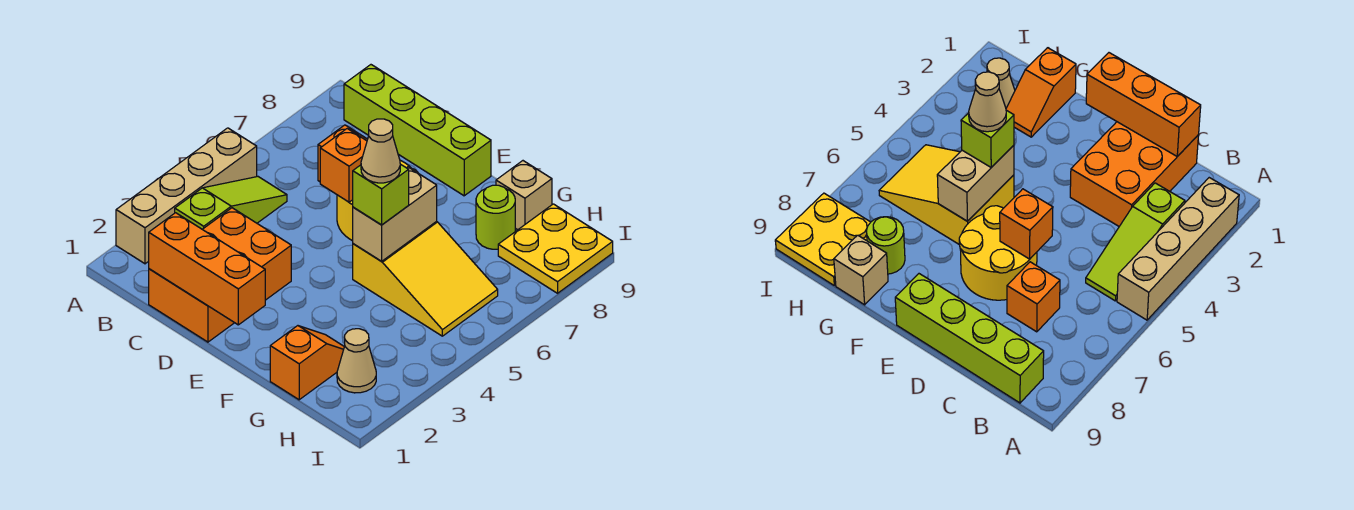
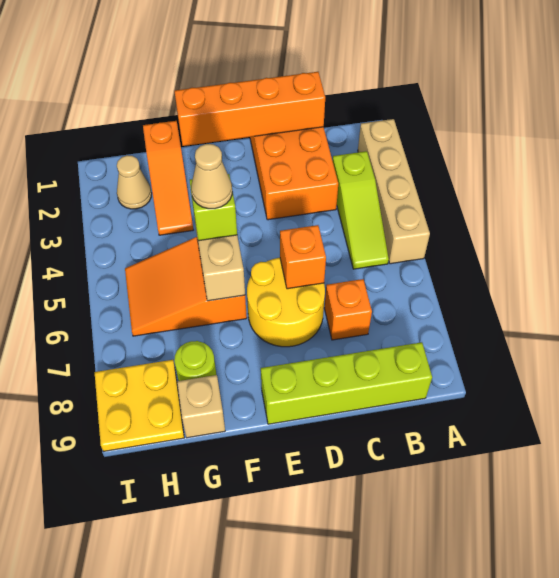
orange brick C1:E1 level 2 -> orange brick C1:F1 level 2
yellow slope F5:H6 level 1 top F -> orange slope F5:H6 level 1 top F
orange slope G1:G2 level 1 top 1 -> orange slope G1:G3 level 1 top 1

